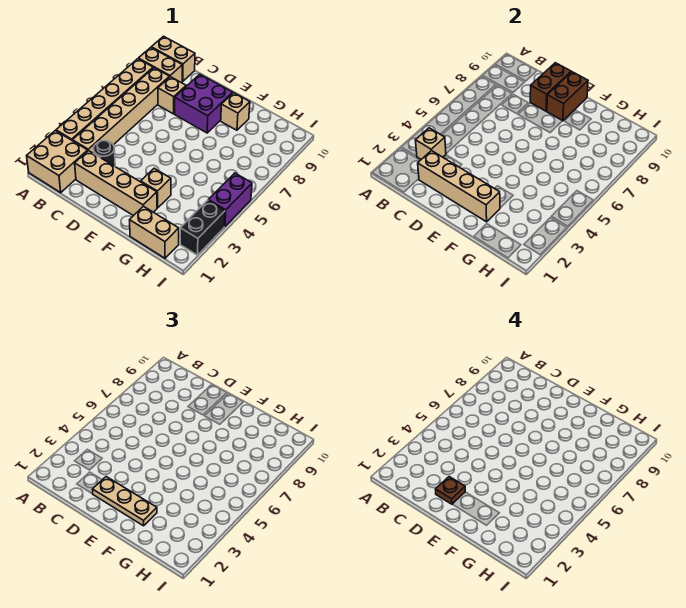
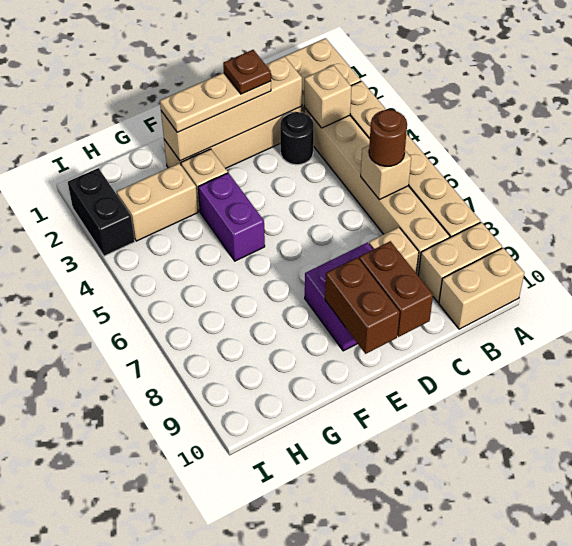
none -> brown round brick B6 level 3
tan brick F9 level 1 -> tan brick B6 level 2
tan brick G1:H1 level 1 -> tan brick G3:H3 level 1
purple brick I4:I5 level 1 -> purple brick F4:F5 level 1

